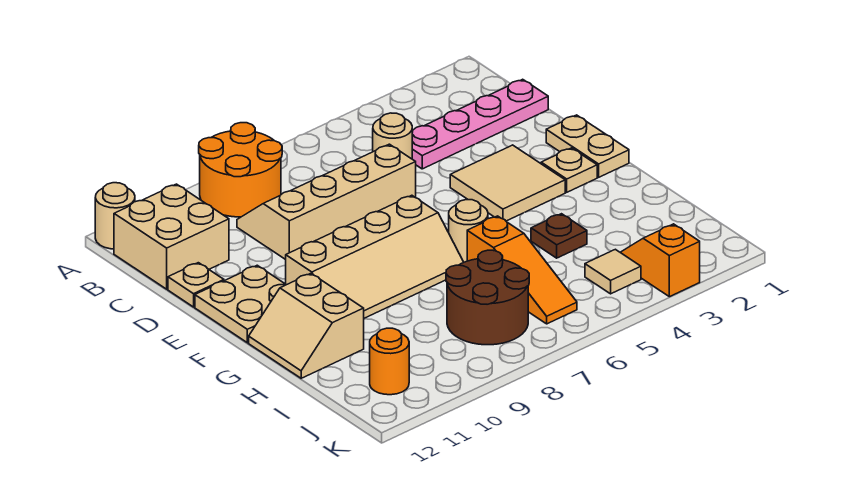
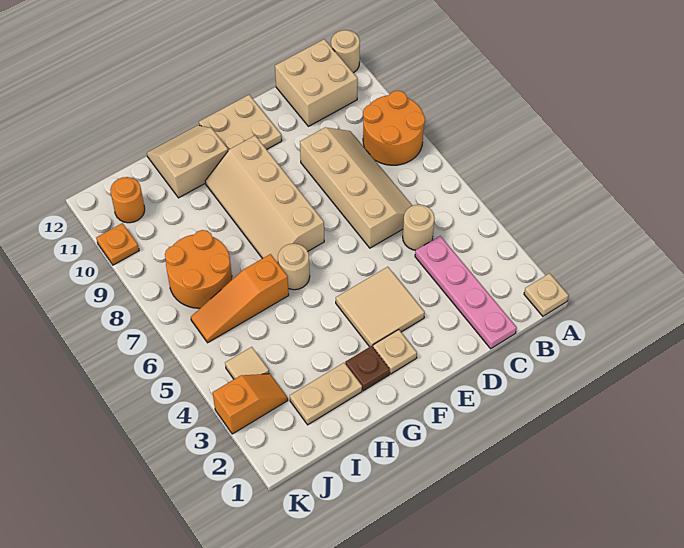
tan plate D12 level 1 -> tan plate A1 level 1
tan plate E1:F1 level 1 -> tan plate H2:I2 level 1
brown plate H4 level 1 -> brown plate G2 level 1
brown round brick I7:J8 level 1 -> orange round brick I7:J8 level 1
none -> orange plate K10 level 1

